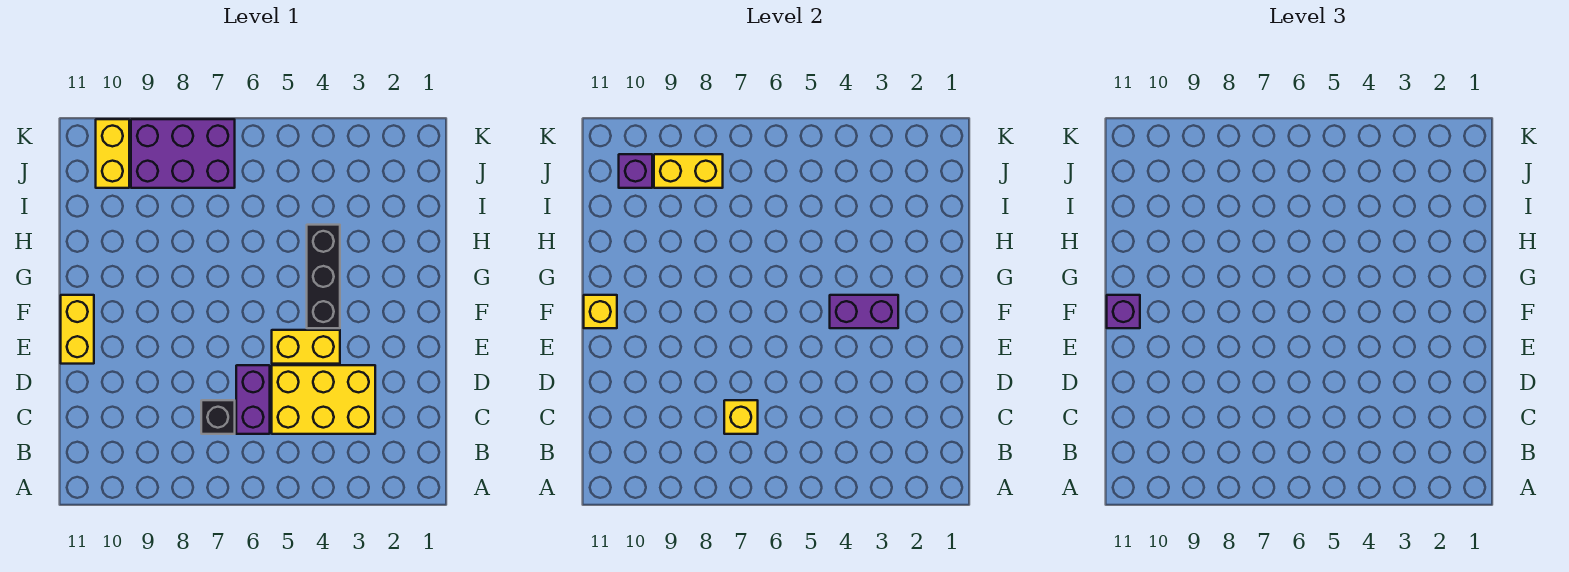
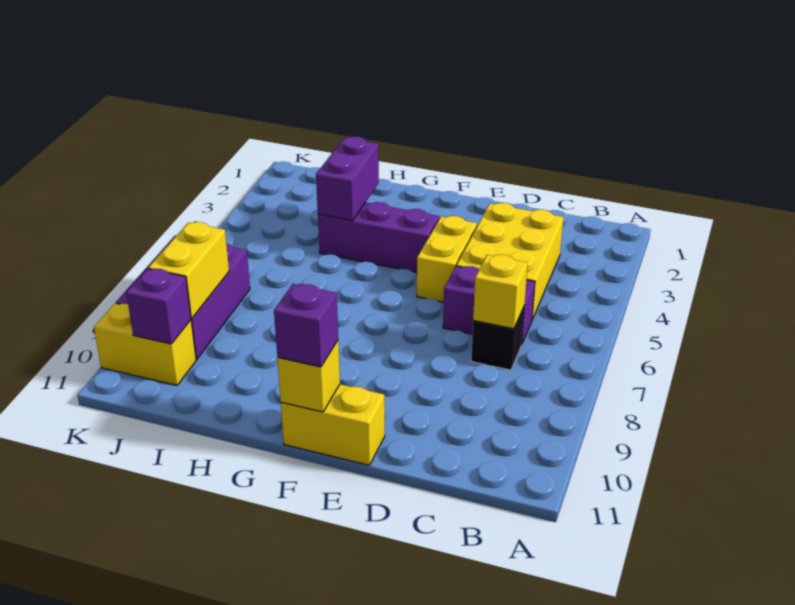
purple brick F3:F4 level 2 -> purple brick H3:H4 level 2
black brick F4:H4 level 1 -> purple brick F4:H4 level 1

